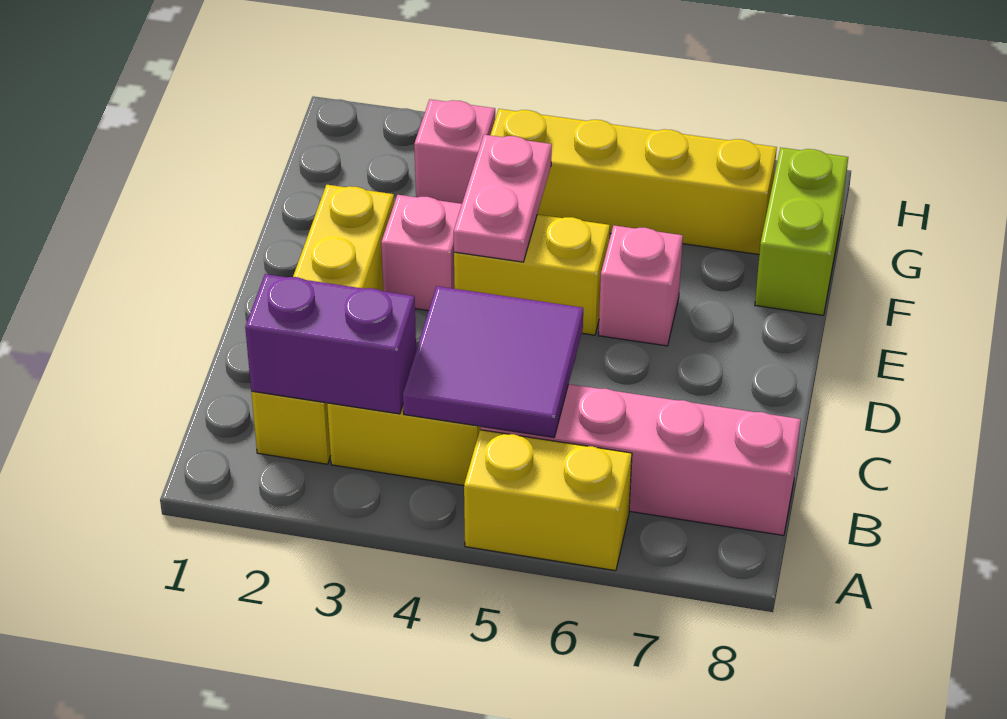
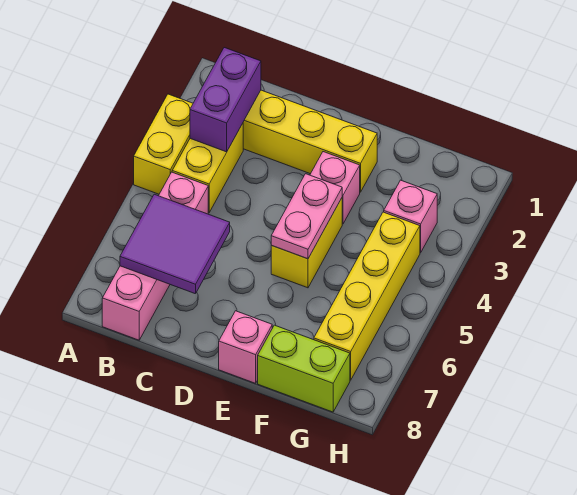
yellow brick A5:A6 level 1 -> yellow brick A3:A4 level 1
purple tile B4:C5 level 2 -> purple tile B6:C7 level 2
pink plate E4:F4 level 2 -> pink plate E4:E5 level 2
pink brick E6 level 1 -> pink brick E8 level 1

